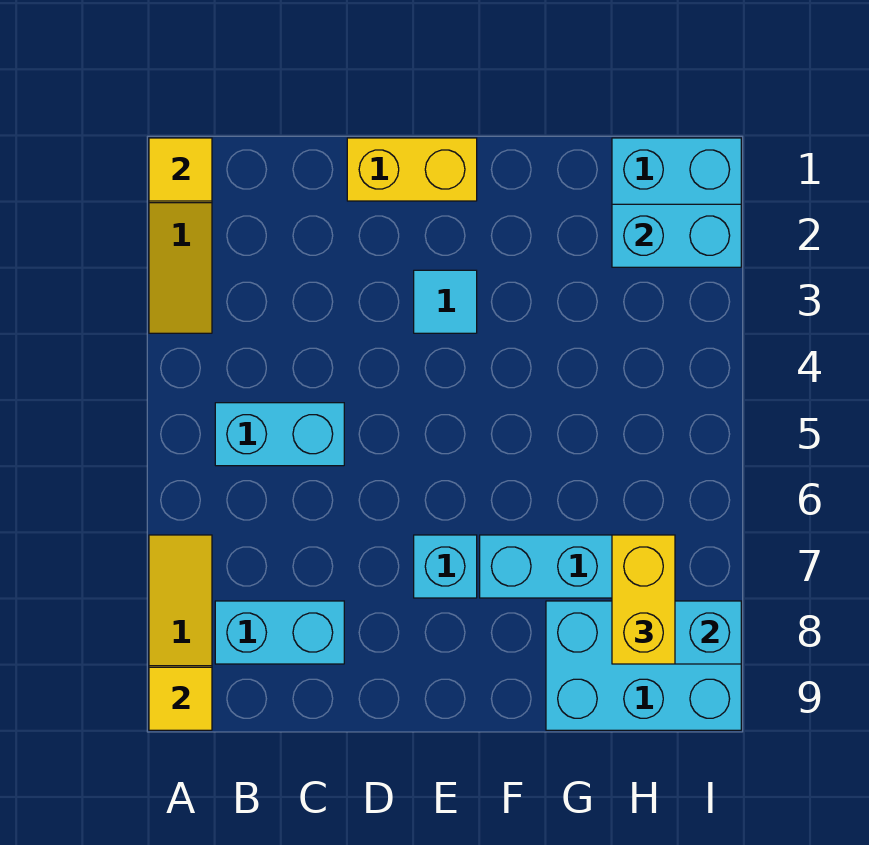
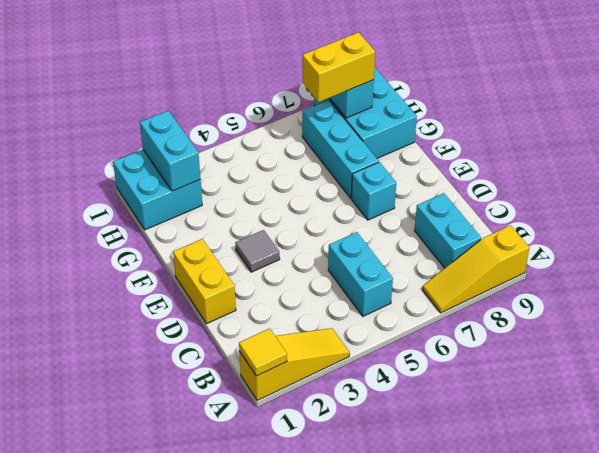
yellow tile A9 level 2 -> none
cyan tile E3 level 1 -> grey tile E3 level 1

